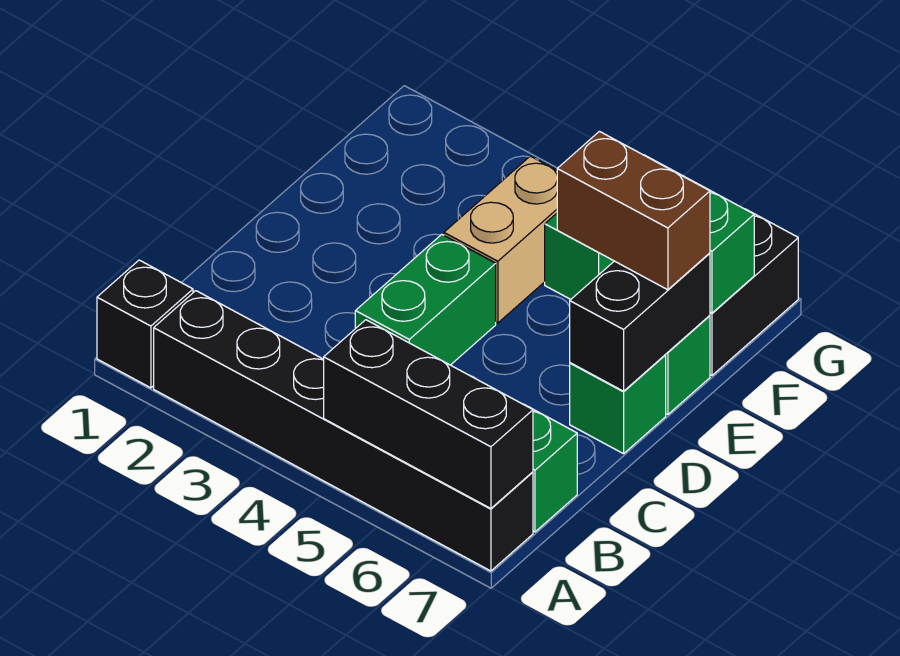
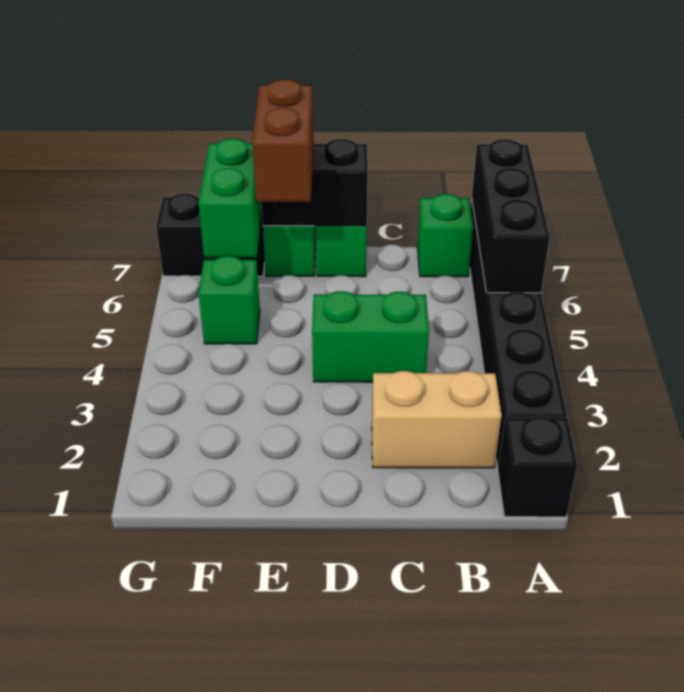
tan brick E4:F4 level 1 -> tan brick B2:C2 level 1

